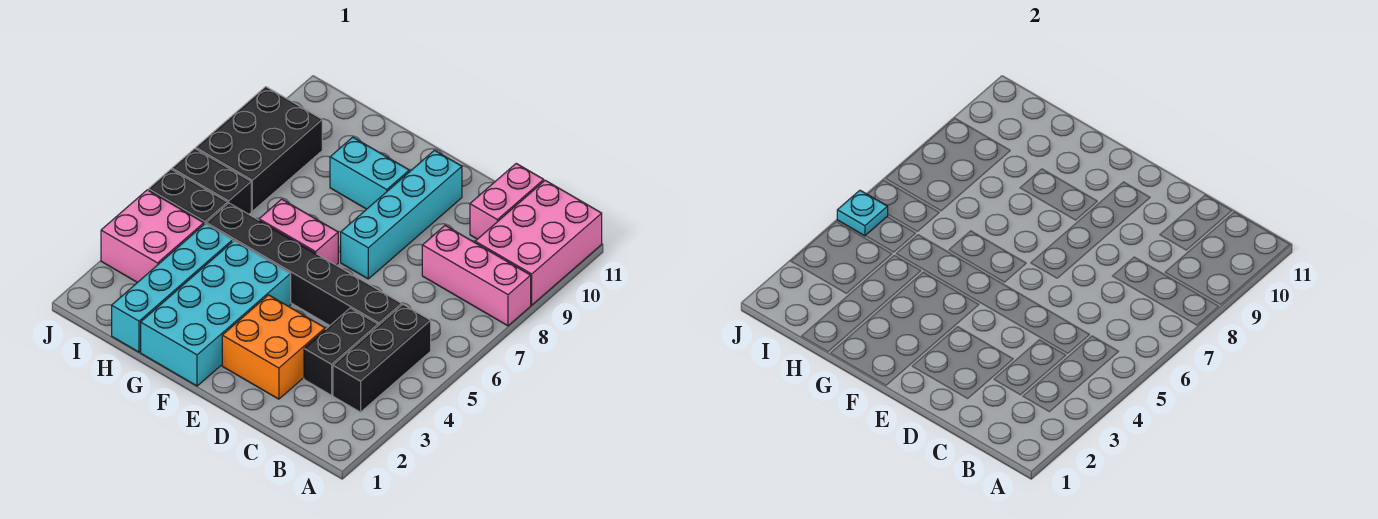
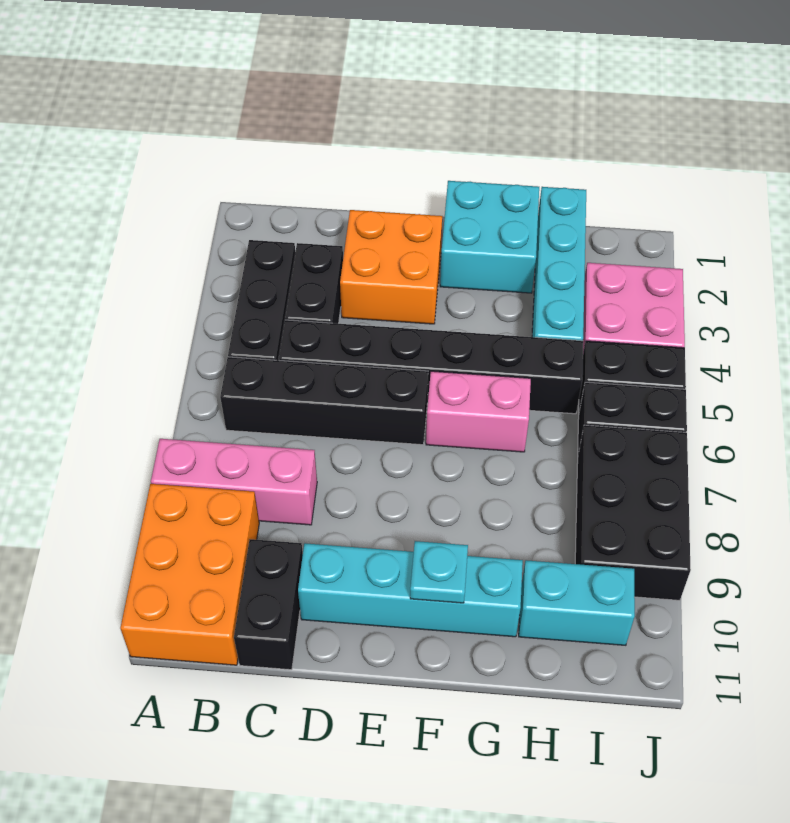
pink brick A9:B11 level 1 -> orange brick A9:B11 level 1
none -> black brick B6:E6 level 1
pink brick C10:C11 level 1 -> black brick C10:C11 level 1
cyan brick E7:E10 level 1 -> cyan brick D10:G10 level 1
cyan brick F1:G4 level 1 -> cyan brick F1:G2 level 1
cyan brick F9:G9 level 1 -> cyan brick H10:I10 level 1
cyan plate J5 level 2 -> cyan plate F10 level 2

